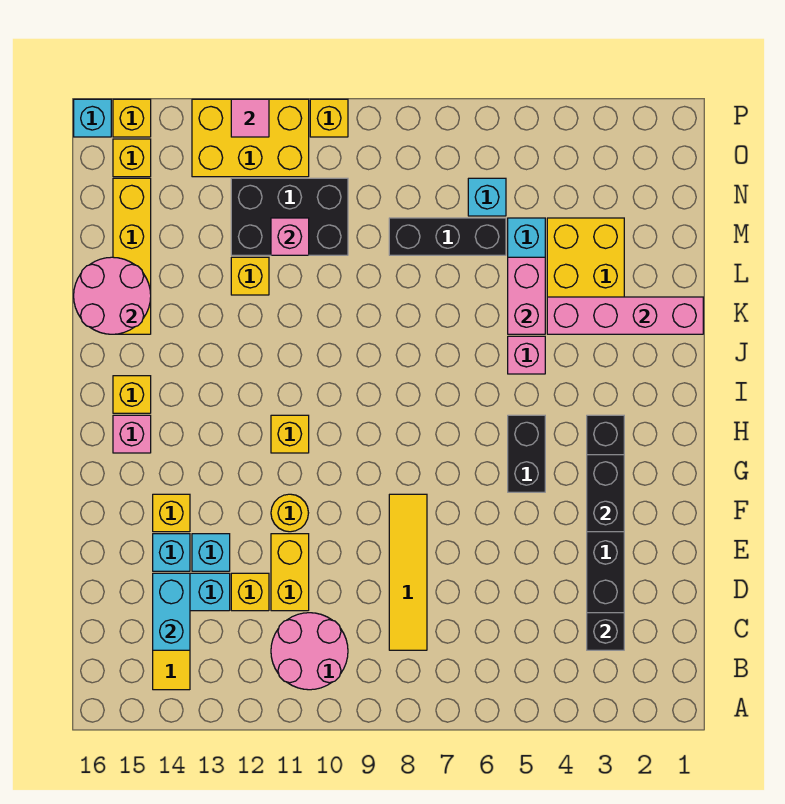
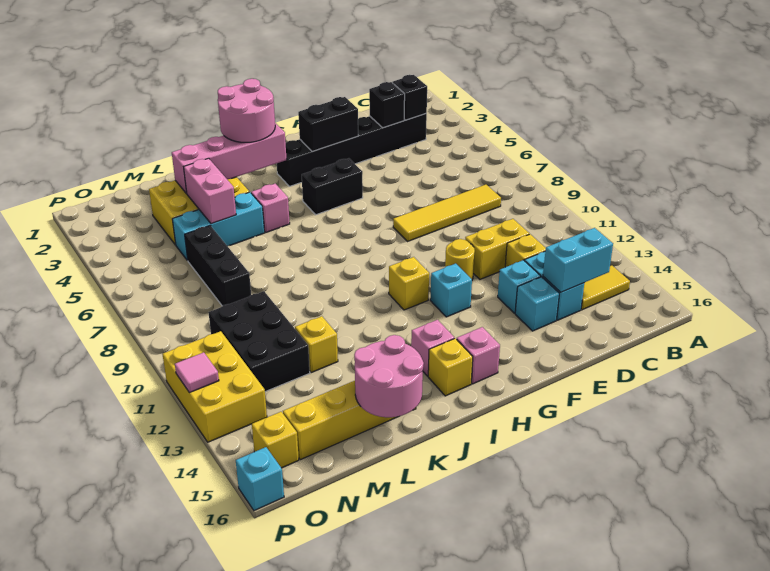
pink round brick B10:C11 level 1 -> pink round brick I2:J3 level 3
none -> black brick D3 level 2
yellow brick F14 level 1 -> none
pink brick K1:K4 level 2 -> pink brick I3:L3 level 2
pink brick K5:L5 level 2 -> pink brick L4:L5 level 2
pink brick M11 level 2 -> pink brick I14 level 1
cyan brick N6 level 1 -> cyan brick G12 level 1
yellow brick P10 level 1 -> none
yellow brick P15 level 1 -> none

